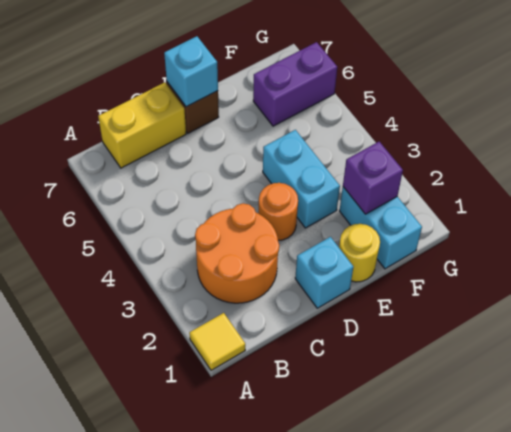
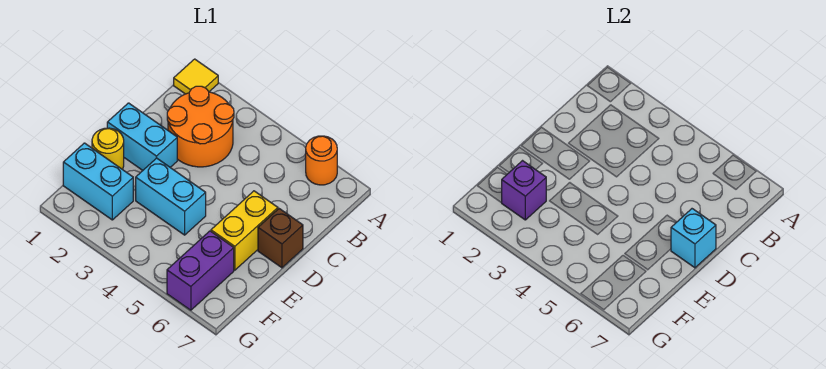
yellow brick B7:C7 level 1 -> yellow brick D6:E6 level 1
cyan brick D1 level 1 -> cyan brick D1:D2 level 1
orange round brick D3 level 1 -> orange round brick A6 level 1

